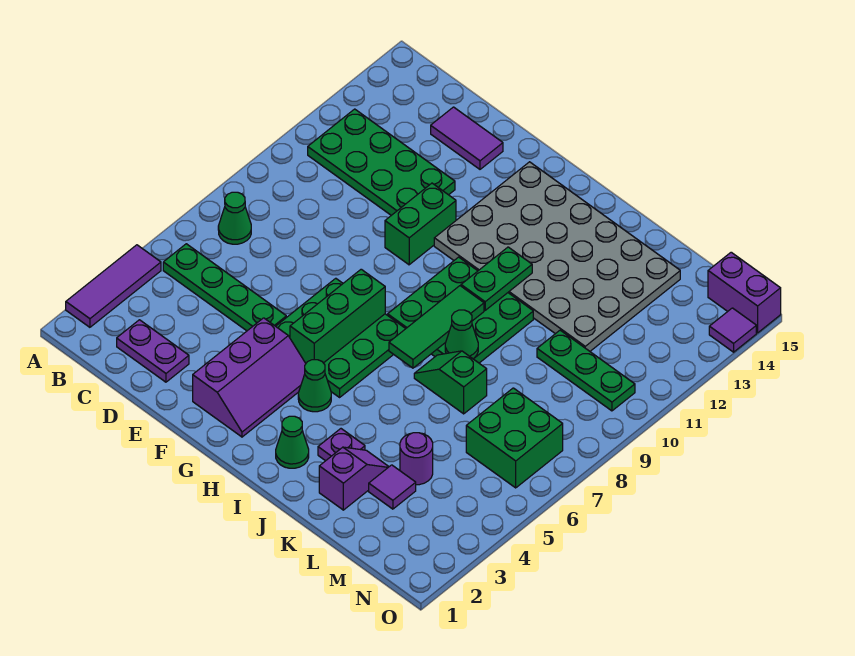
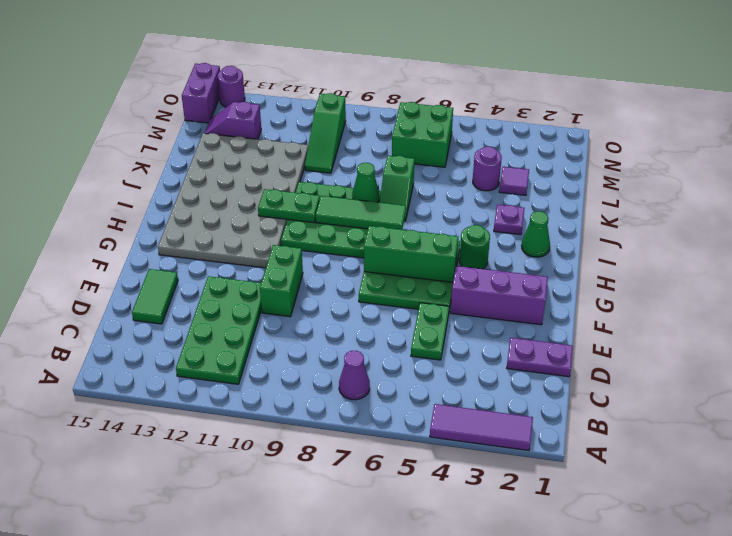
green plate B5:E5 level 1 -> green plate D5:E5 level 1
green cone B7 level 1 -> purple cone B7 level 1
purple plate C2:D2 level 1 -> purple plate D1:D2 level 1
purple tile D14:E14 level 1 -> green tile D14:E14 level 1
green brick F10:F11 level 1 -> green brick E10:F10 level 1
green cone H4 level 1 -> green round brick H4 level 1
purple slope K2:K3 level 1 top 2 -> purple slope M13:M14 level 1 top 13
green plate L10:N10 level 1 -> green slope L10:N10 level 1 top N
purple tile O14 level 1 -> purple round brick O14 level 1

